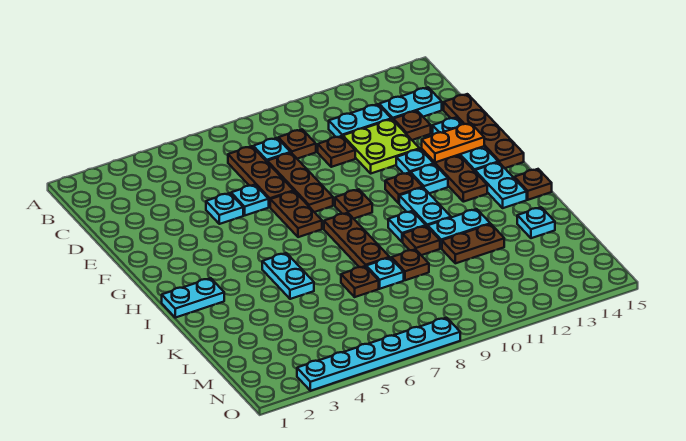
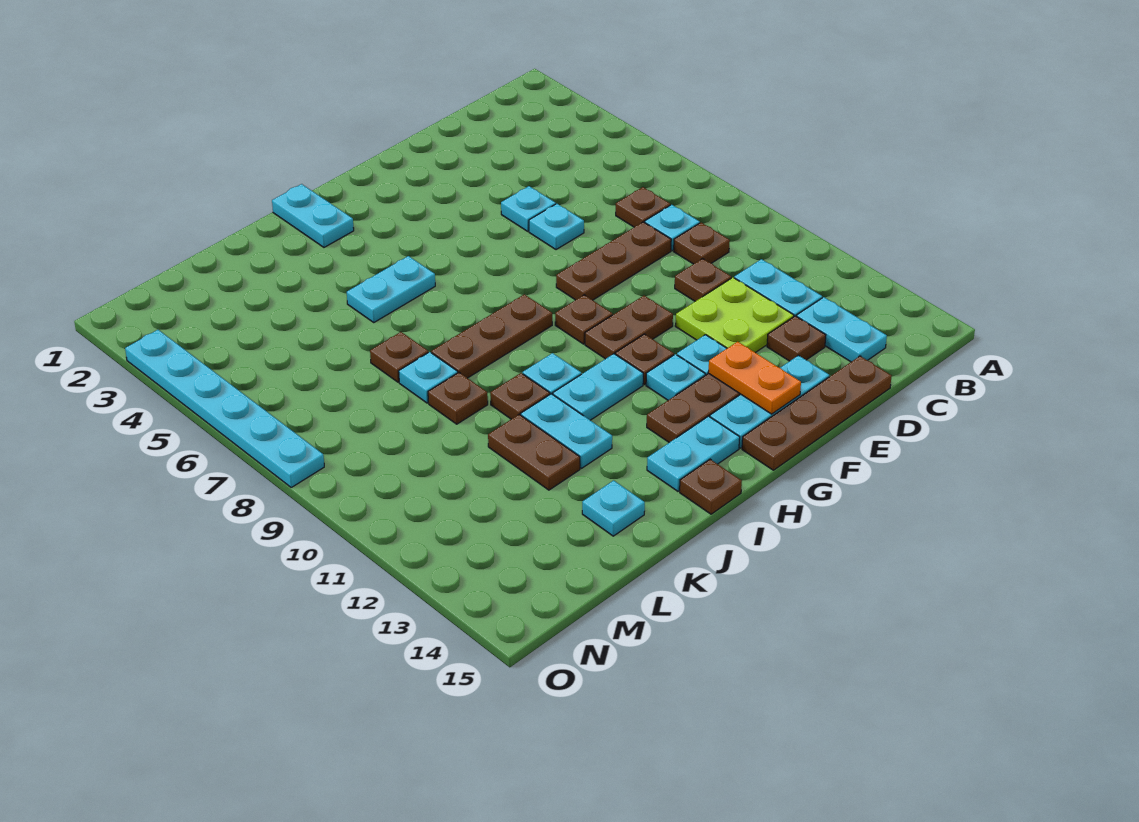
brown plate C7:E7 level 1 -> brown plate C7 level 1
brown plate F7:G7 level 1 -> brown plate F10:G10 level 1

